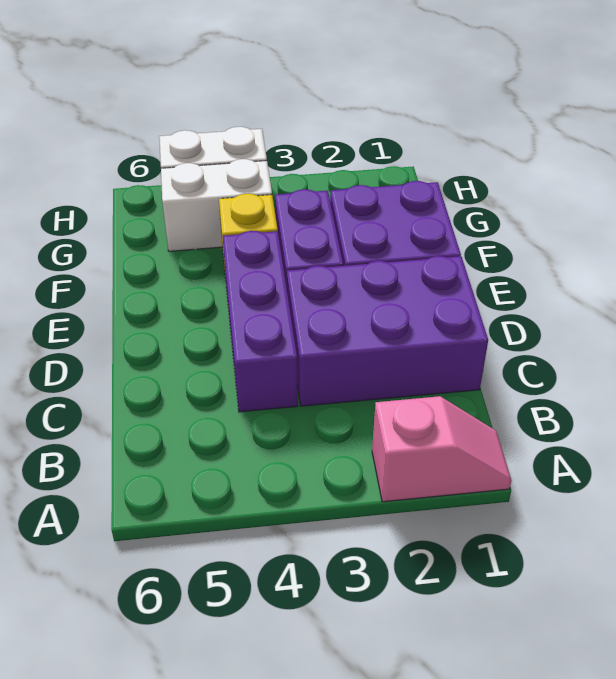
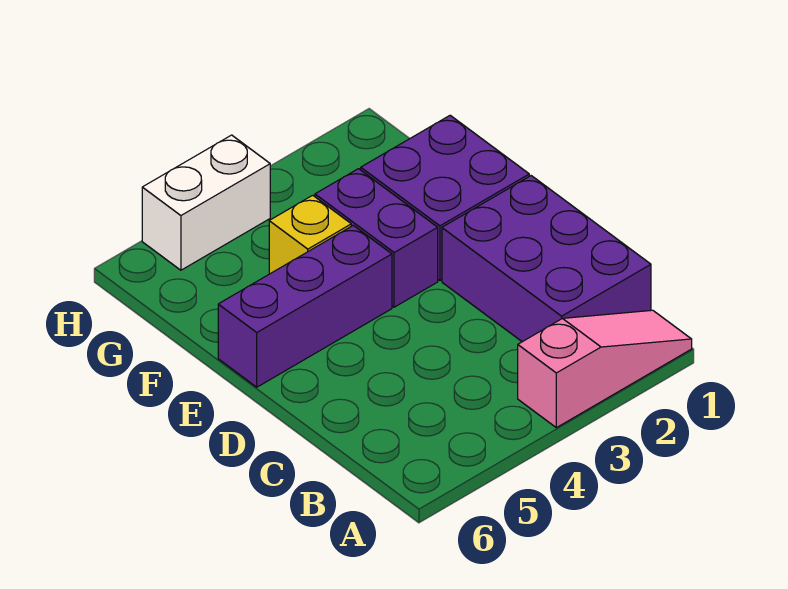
pink slope A1:A2 level 1 top 2 -> pink slope A1:A3 level 1 top 3
purple brick C1:D3 level 1 -> purple brick B1:D2 level 1
purple brick C4:E4 level 1 -> purple brick E4:E6 level 1
white brick G4:G5 level 1 -> none

